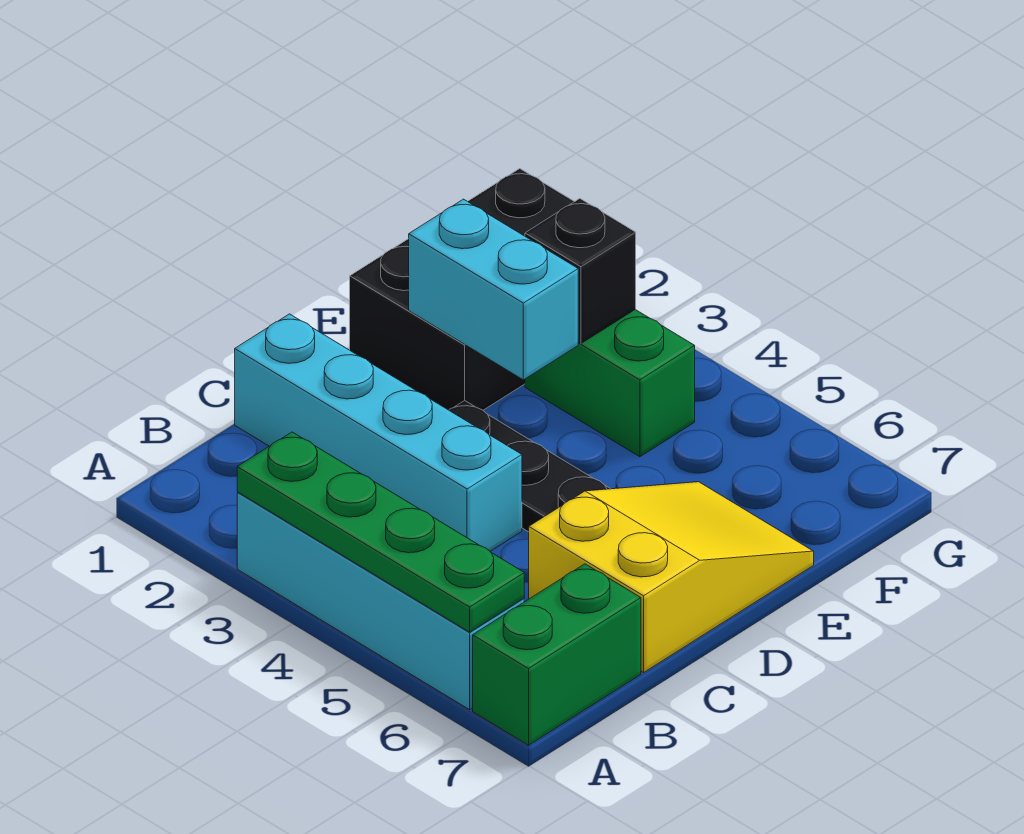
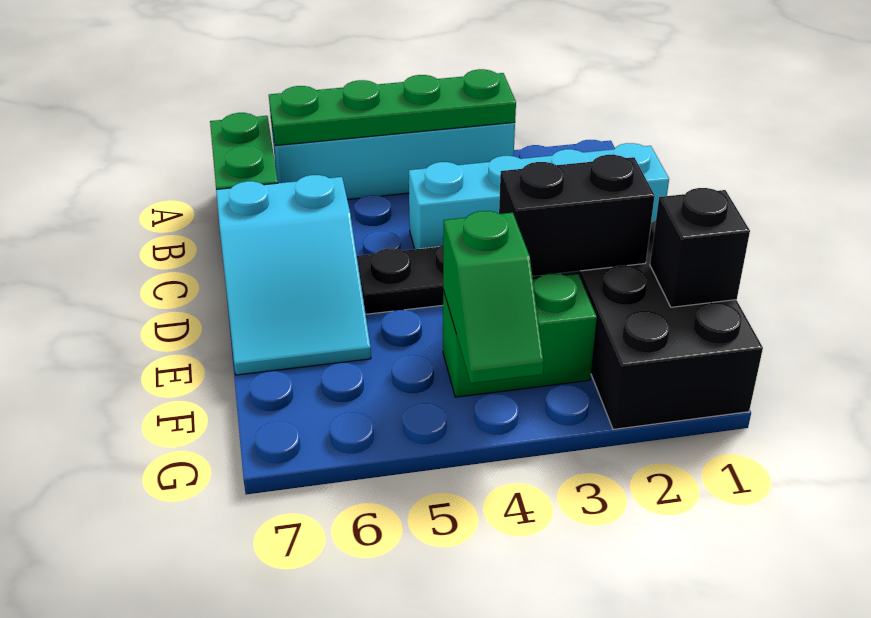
yellow slope C6:E7 level 1 top C -> cyan slope C6:E7 level 1 top C
cyan brick E2:E3 level 2 -> black brick E2:E3 level 2
black brick F3 level 2 -> black brick F1 level 2
none -> green slope F4:G4 level 2 top F

